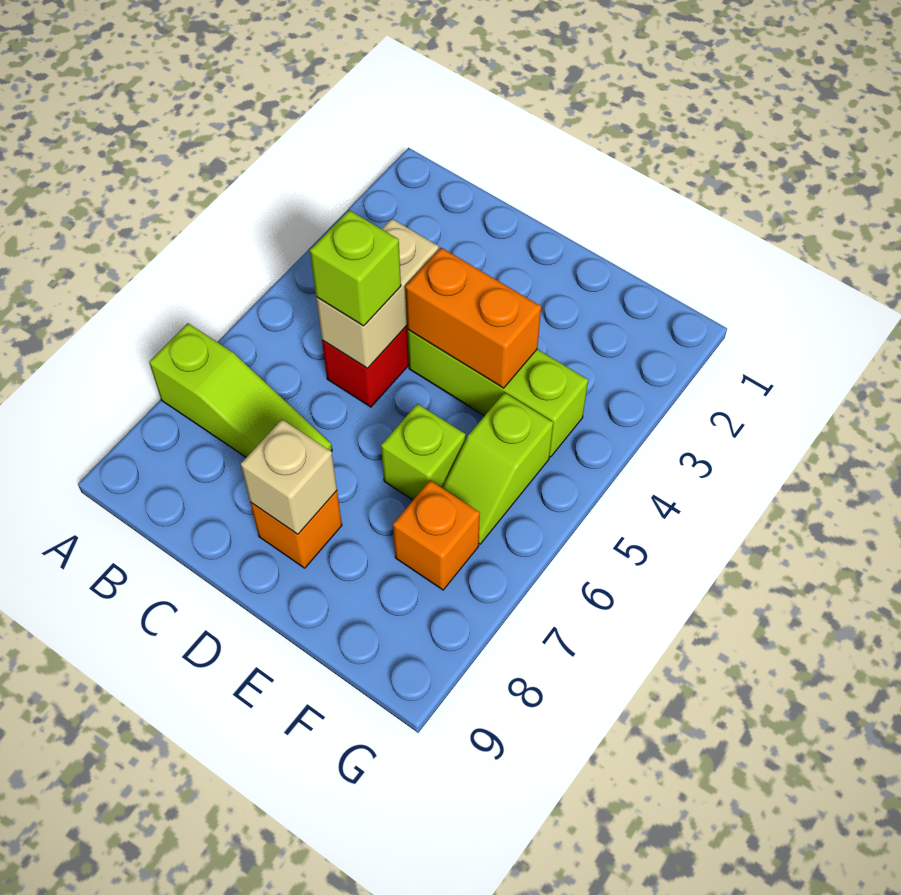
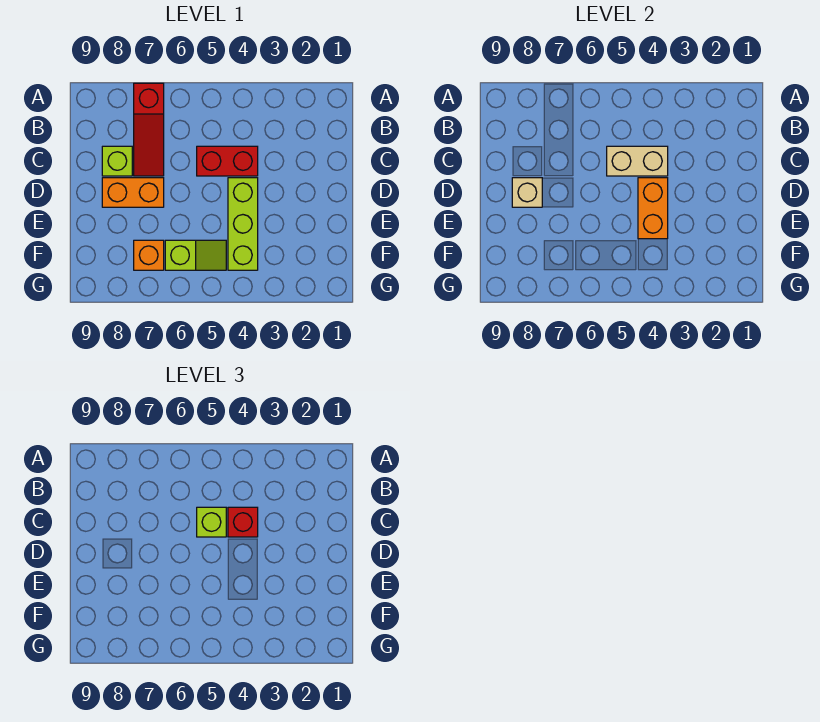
lime slope A7:C7 level 1 top A -> red slope A7:C7 level 1 top A
none -> red brick C4 level 3
orange brick D8 level 1 -> orange brick D7:D8 level 1
lime brick E6 level 1 -> lime brick C8 level 1
lime slope F5:F6 level 1 top 5 -> lime slope F5:F6 level 1 top 6

